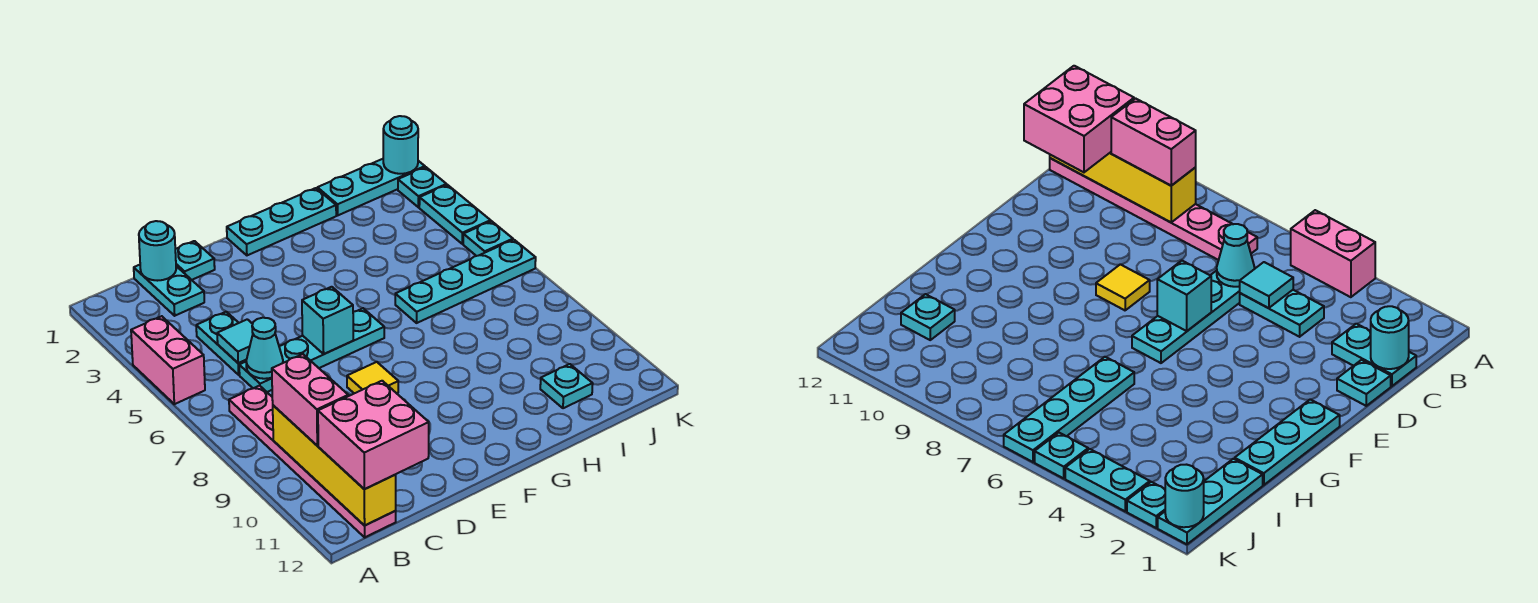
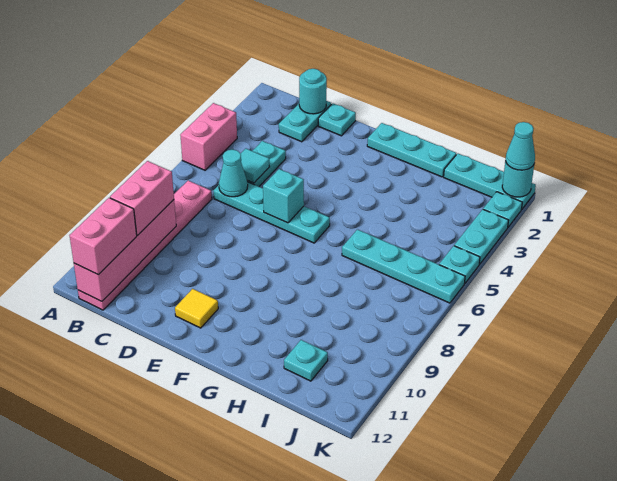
yellow brick B9:B12 level 2 -> pink brick B9:B12 level 2
pink brick B11:C12 level 3 -> pink brick B11:B12 level 3
yellow tile E8 level 1 -> yellow tile E11 level 1
none -> cyan cone K1 level 3

